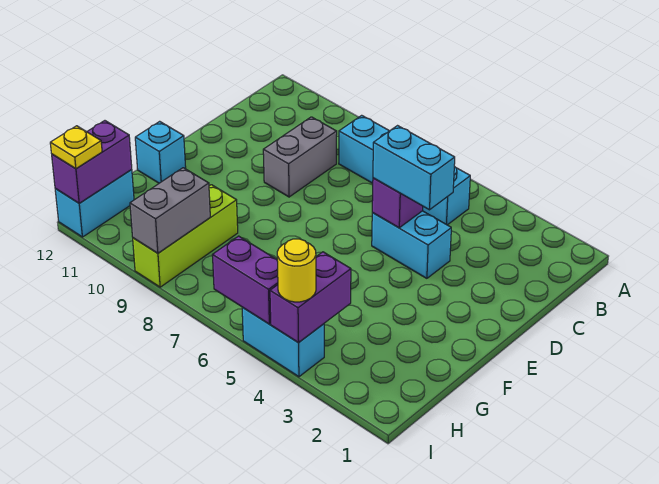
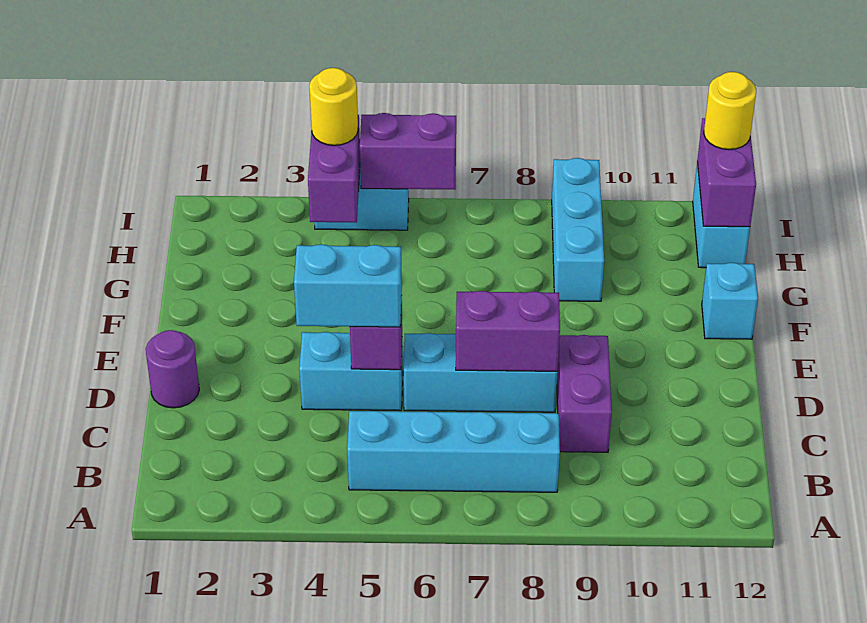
grey brick C9:D9 level 1 -> purple brick C9:D9 level 1
none -> purple round brick D1 level 1
none -> cyan brick D6:D8 level 1
none -> purple brick D7:D8 level 2
lime brick G9:I9 level 1 -> cyan brick G9:I9 level 1
grey brick H9:I9 level 2 -> none
yellow plate I12 level 3 -> yellow round brick I12 level 3

